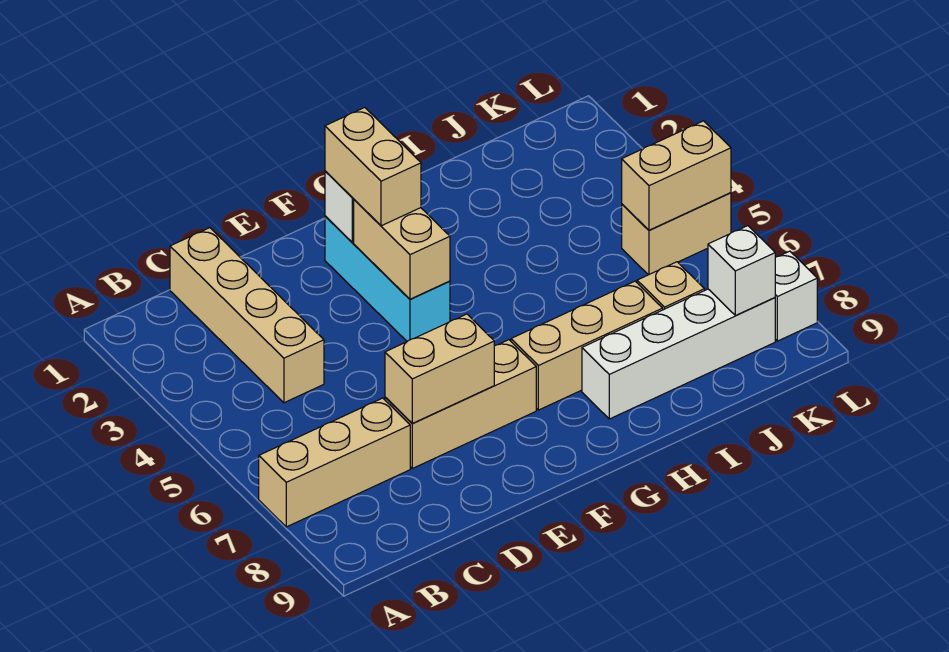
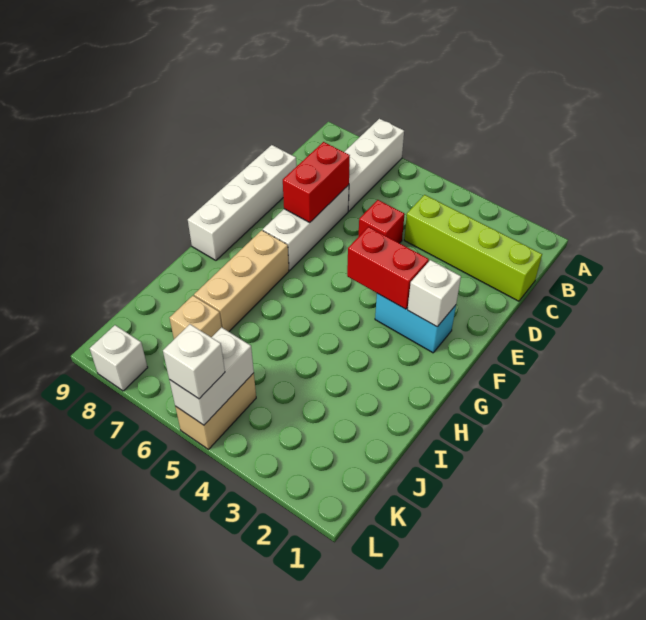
tan brick A7:C7 level 1 -> white brick A7:C7 level 1
tan brick C1:C4 level 1 -> lime brick C1:C4 level 1
none -> red brick D5 level 1
tan brick D7:F7 level 1 -> white brick D7:F7 level 1
tan brick D7:E7 level 2 -> red brick D7:E7 level 2
cyan brick F2:F4 level 1 -> cyan brick F2:F3 level 1
tan brick F2:F3 level 3 -> none
tan brick F3:F4 level 2 -> red brick F3:F4 level 2
white brick H8:K8 level 1 -> white brick D9:G9 level 1
tan brick K5:L5 level 2 -> white brick K5:L5 level 2
white brick K8 level 2 -> white brick L5 level 3

